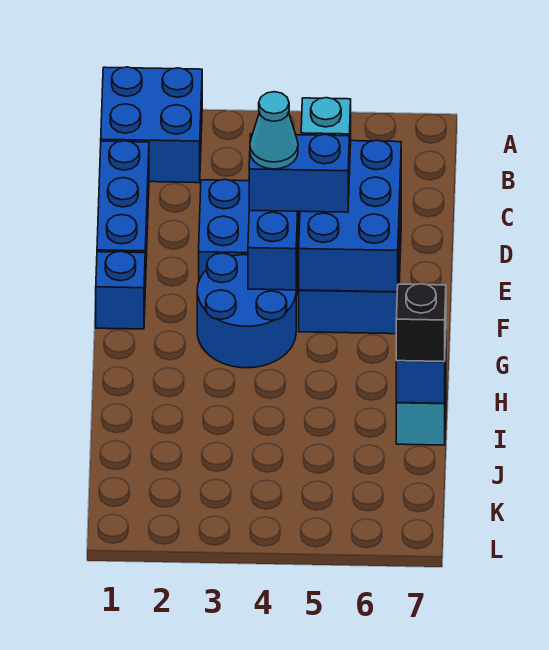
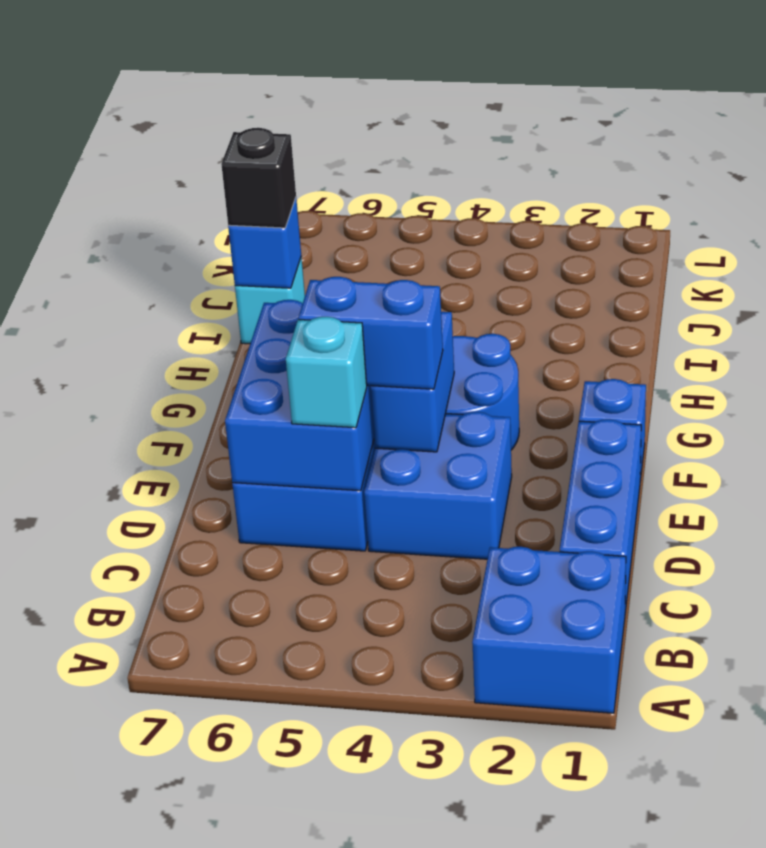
cyan cone E4 level 4 -> none

